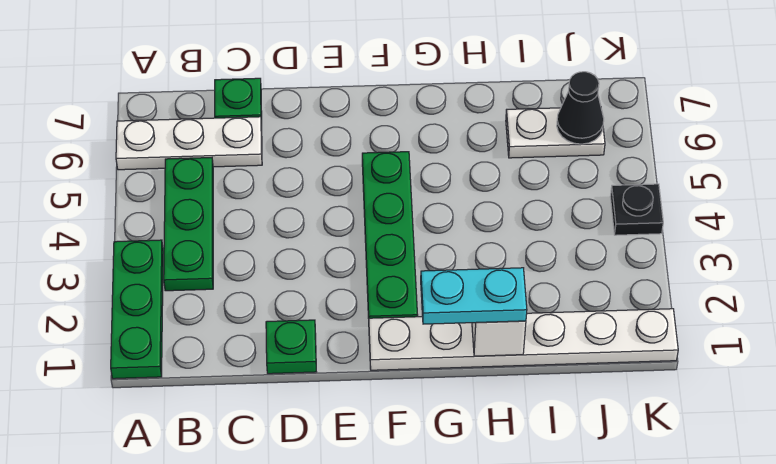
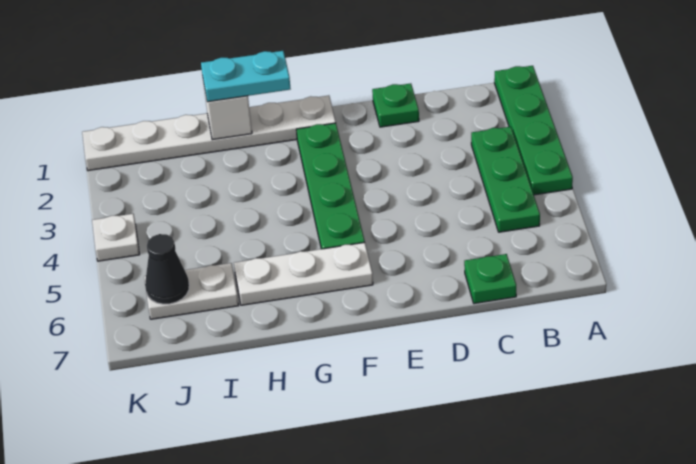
green plate A1:A3 level 1 -> green plate A1:A4 level 1
white plate A6:C6 level 1 -> white plate F6:H6 level 1
black plate K4 level 1 -> white plate K4 level 1

